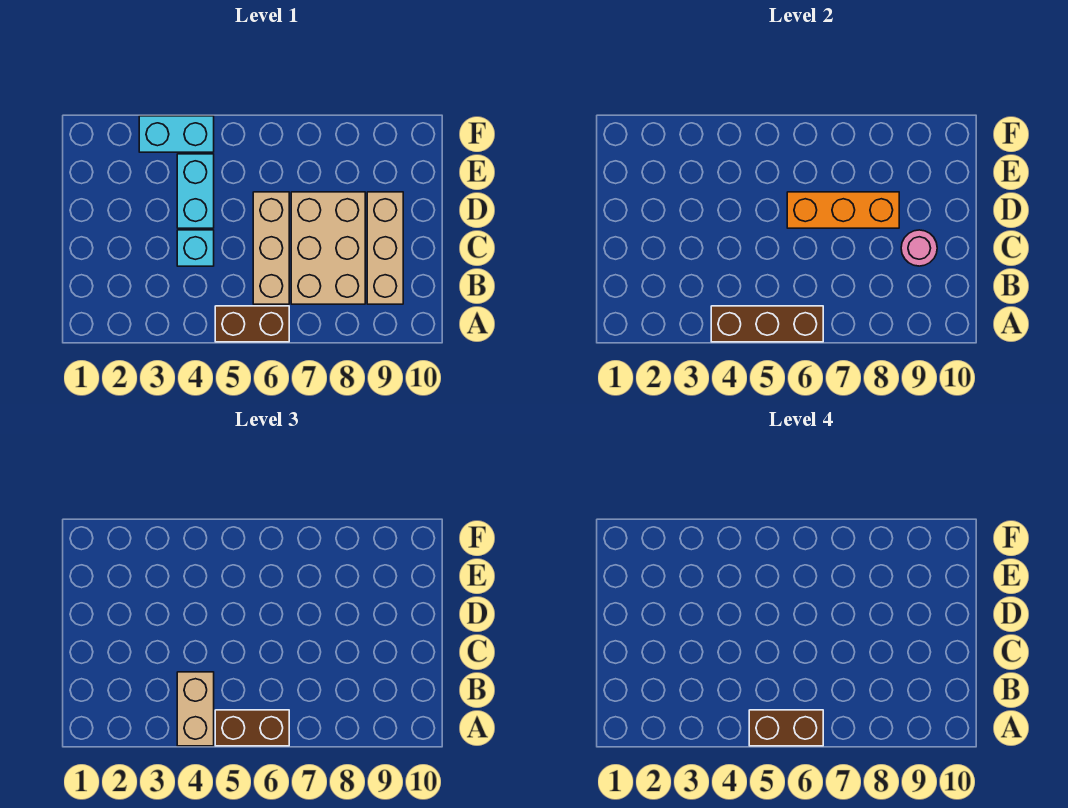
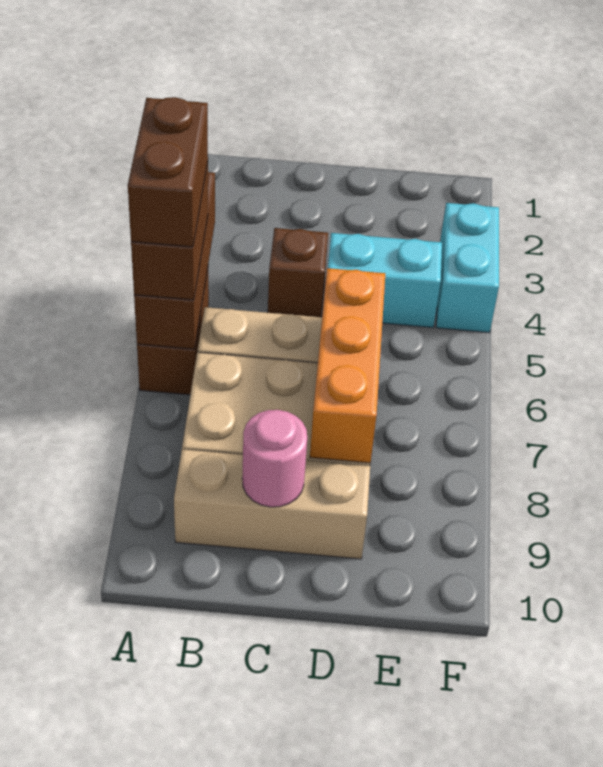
tan brick A4:B4 level 3 -> none
cyan brick C4 level 1 -> brown brick C4 level 1

